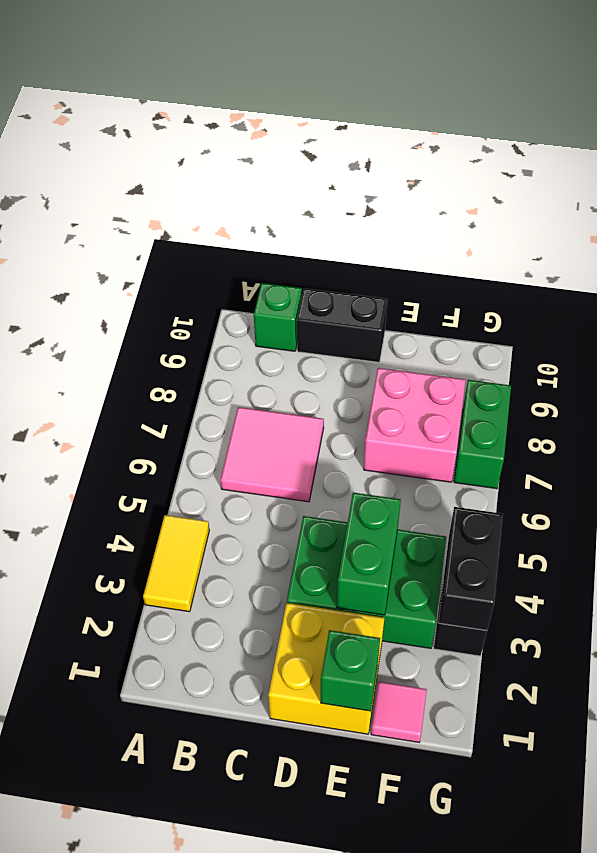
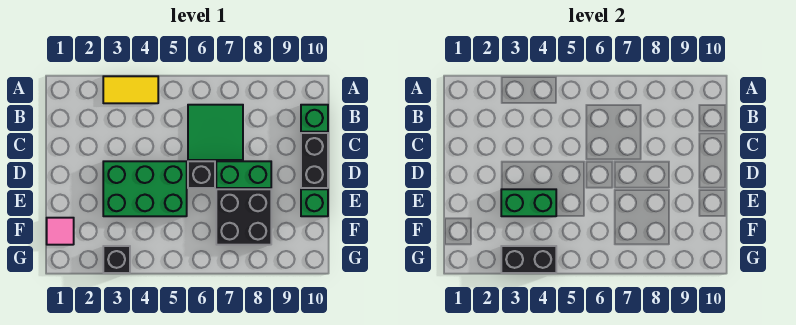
pink tile B6:C7 level 1 -> green tile B6:C7 level 1
yellow brick D1:E2 level 1 -> none
green brick D3:F4 level 1 -> green brick D3:E5 level 1
none -> black brick D6 level 1
green brick E1 level 2 -> green brick E10 level 1
pink brick E7:F8 level 1 -> black brick E7:F8 level 1
green brick G7:G8 level 1 -> green brick D7:D8 level 1

